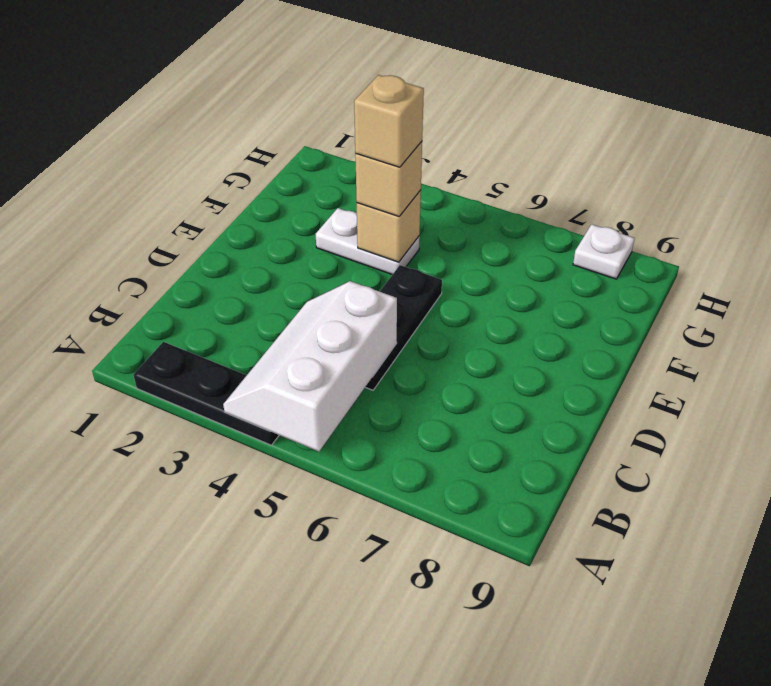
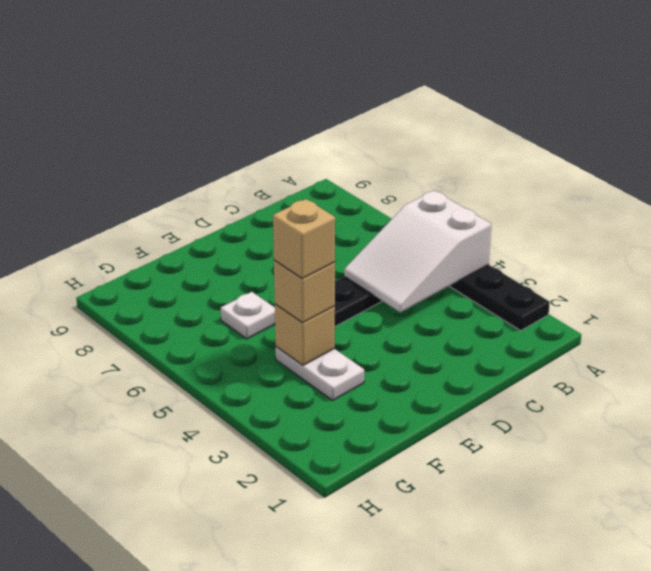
white slope A4:C5 level 2 top 5 -> white slope A4:C5 level 2 top A
white plate H8 level 1 -> white plate F6 level 1

